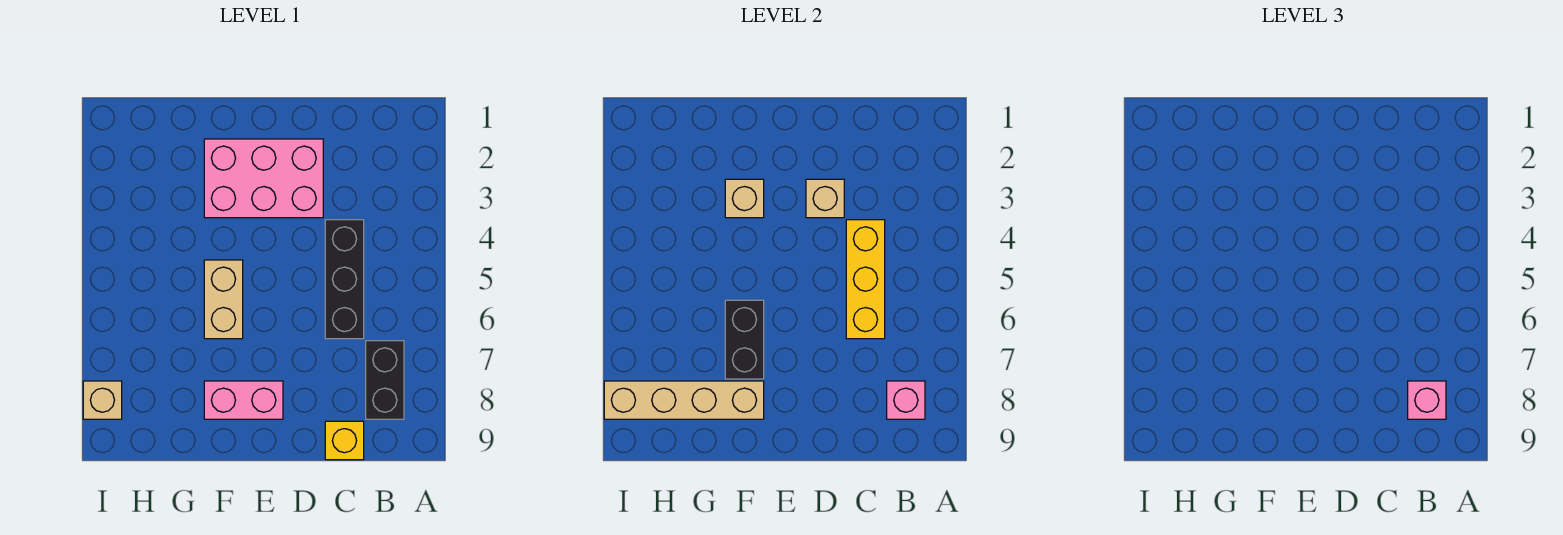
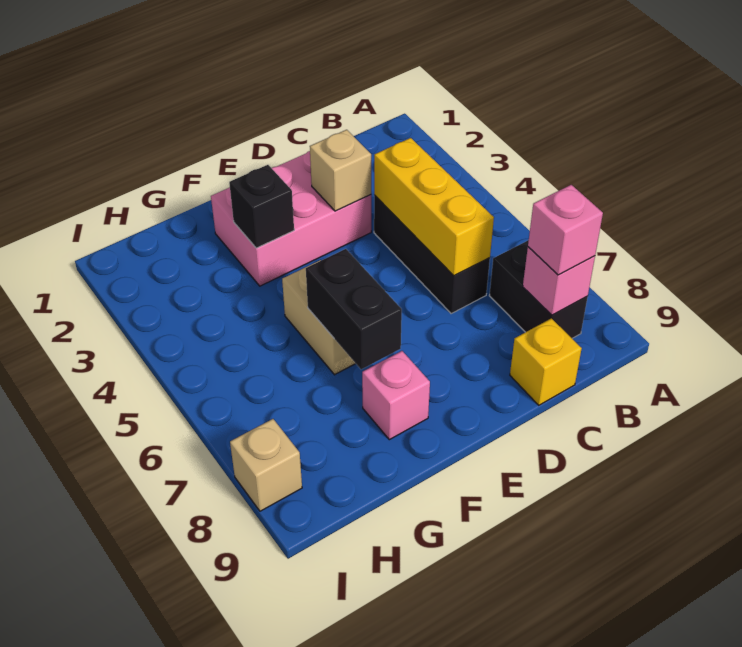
pink brick E8:F8 level 1 -> pink brick F8 level 1
tan brick F3 level 2 -> black brick F3 level 2
tan brick F8:I8 level 2 -> none

